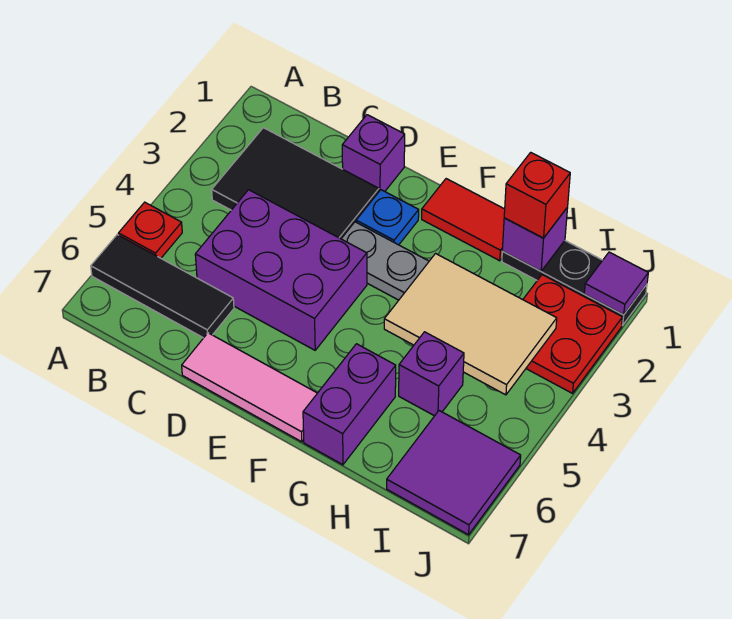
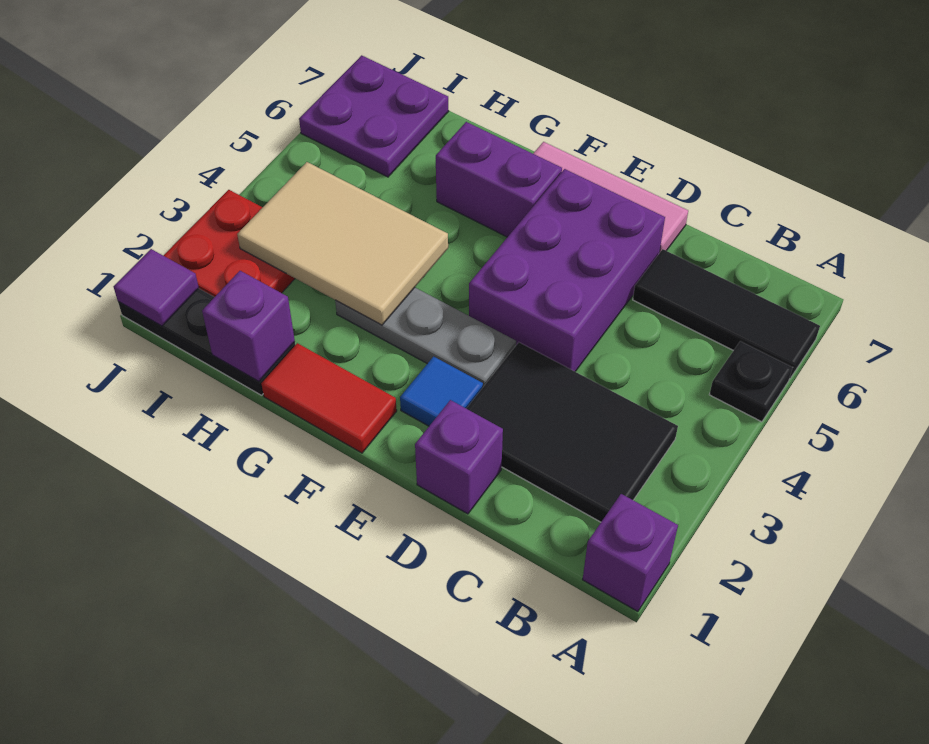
red plate A5 level 1 -> black plate A5 level 1
purple brick C4:E5 level 1 -> purple brick D4:E6 level 1
blue plate E2 level 1 -> blue tile E2 level 1
purple brick G6:G7 level 1 -> purple brick F6:G6 level 1
red brick H1 level 3 -> none
purple brick H5 level 1 -> purple brick A1 level 1
purple tile I6:J7 level 1 -> purple plate I6:J7 level 1

